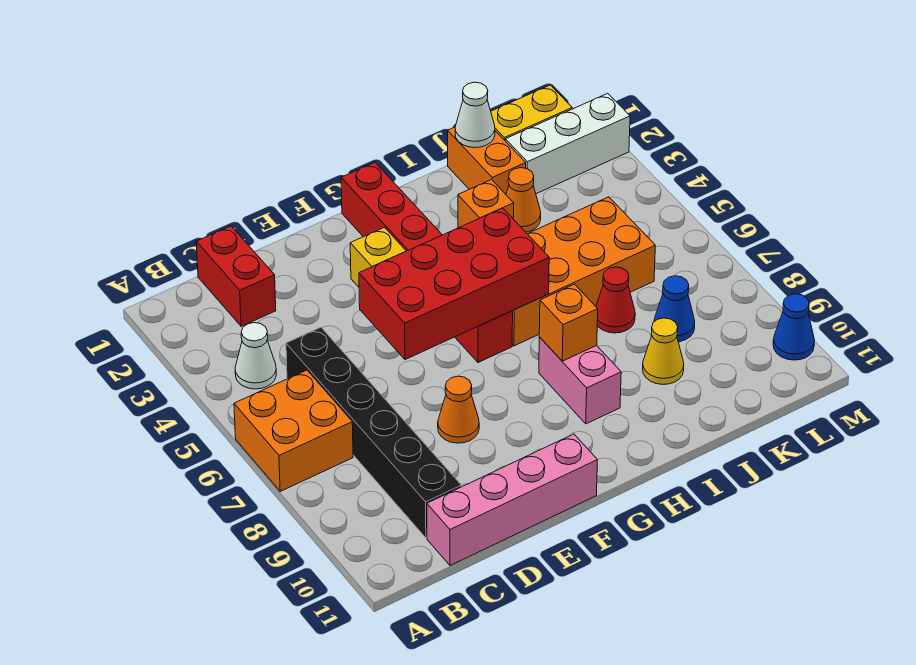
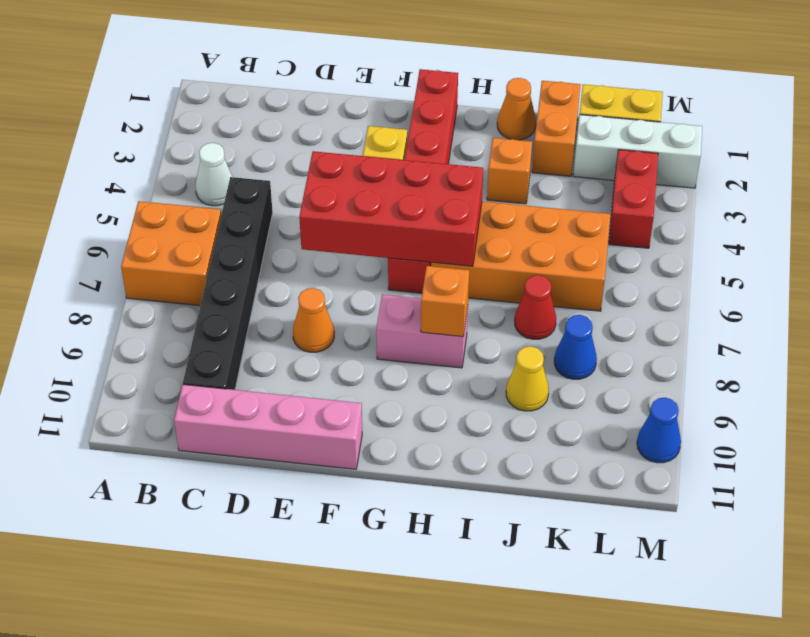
red brick C1:C2 level 1 -> red brick L3:L4 level 1
pink brick H8:H9 level 1 -> pink brick G8:H8 level 1
white cone J1 level 2 -> none
orange cone J3 level 1 -> orange cone I1 level 1

